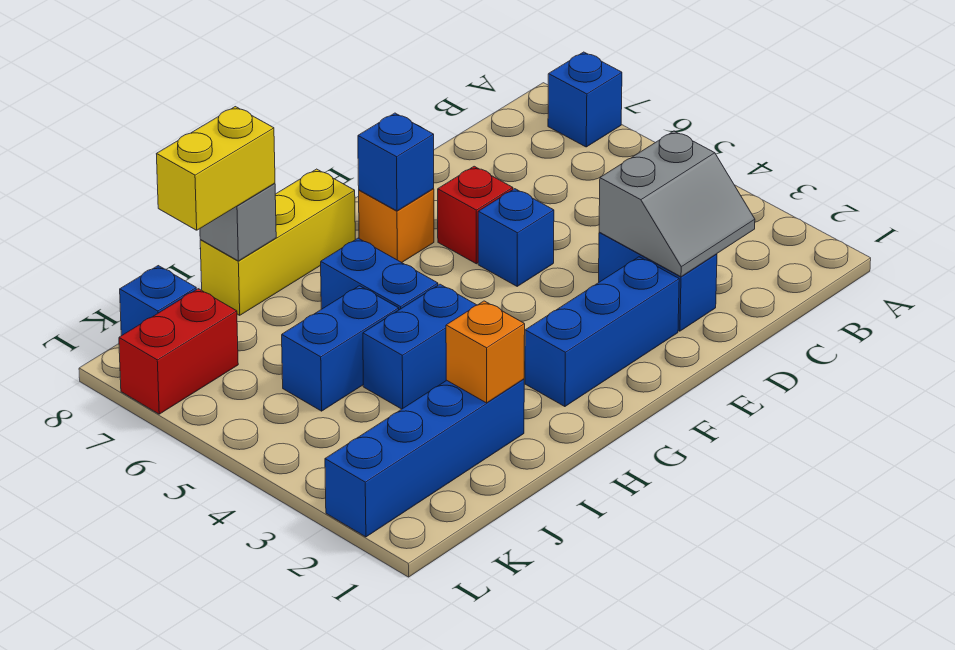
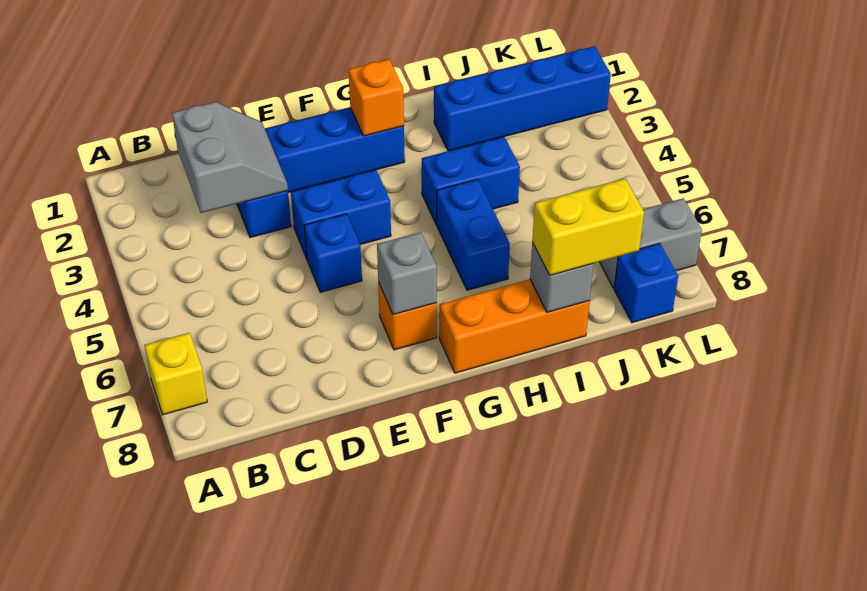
blue brick A7 level 1 -> yellow brick A7 level 1
grey slope C2:D3 level 2 top 3 -> grey slope C2:D3 level 2 top C
red brick E6 level 1 -> none
blue brick F7 level 2 -> grey brick F7 level 2
yellow brick G8:I8 level 1 -> orange brick G8:I8 level 1
orange brick I2 level 2 -> orange brick G2 level 2
blue brick I5:J5 level 1 -> blue brick E4:F4 level 1
red brick K7:L7 level 1 -> grey brick K7:L7 level 1

